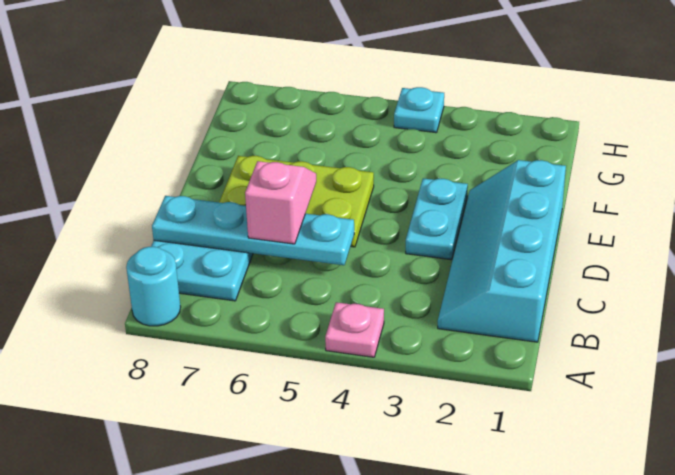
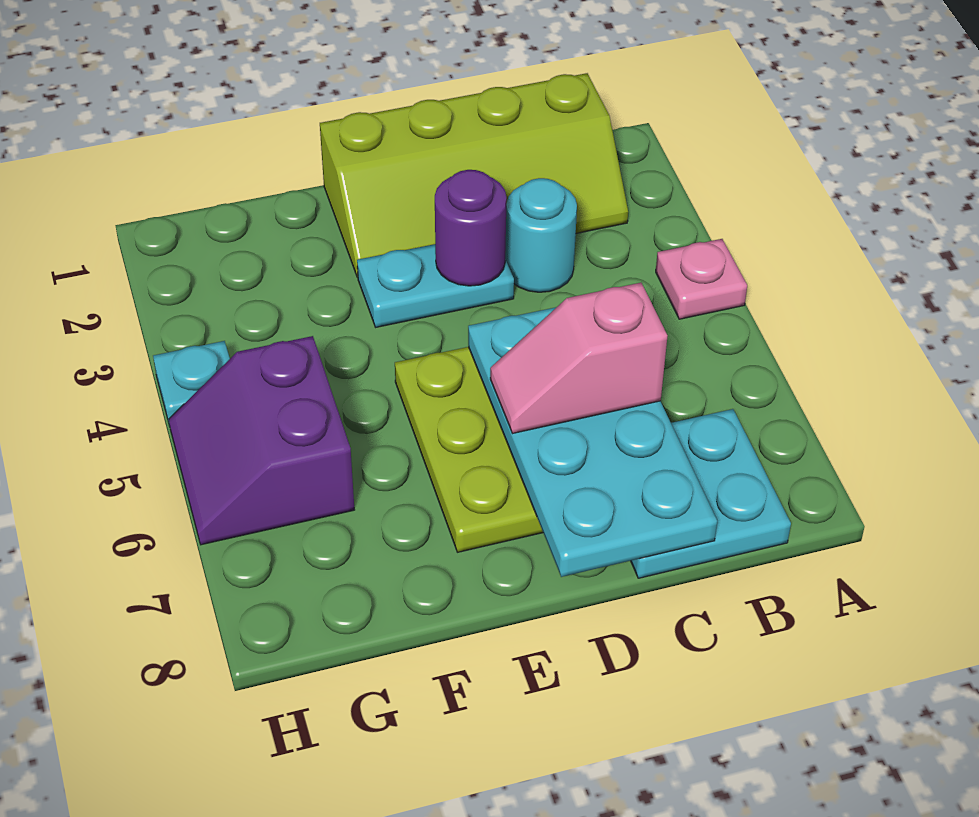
cyan round brick A8 level 1 -> cyan round brick C3 level 1
cyan slope B1:E2 level 1 top 1 -> lime slope B1:E2 level 1 top 1
cyan plate C5:C8 level 2 -> cyan plate C5:D8 level 2
none -> purple round brick D3 level 2
none -> purple slope G5:H6 level 1 top G

